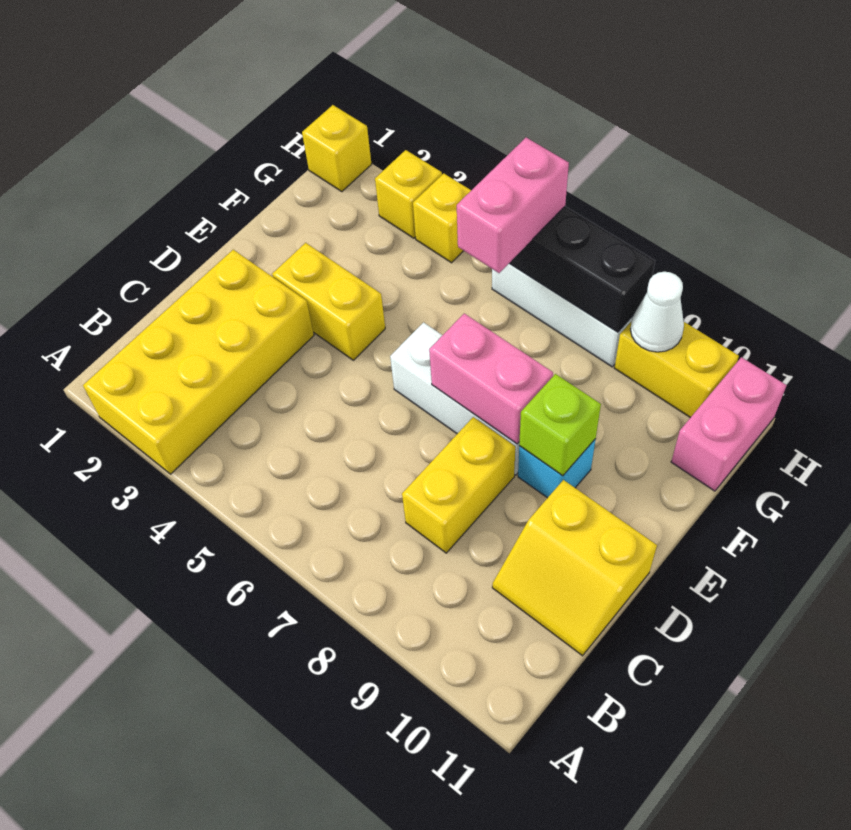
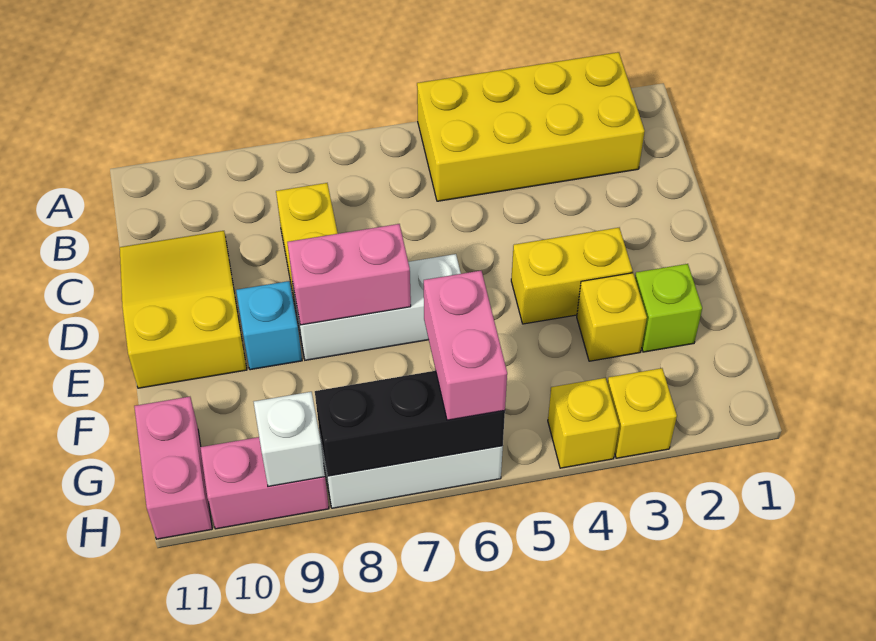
yellow brick A2:D3 level 1 -> yellow brick A2:B5 level 1
yellow slope C10:D11 level 1 top D -> yellow slope C10:E11 level 1 top E
lime brick E9 level 2 -> lime brick F2 level 1
yellow brick H1 level 1 -> yellow brick F3 level 1
yellow brick H9:H10 level 1 -> pink brick H9:H10 level 1
white cone H9 level 2 -> white brick H9 level 2

